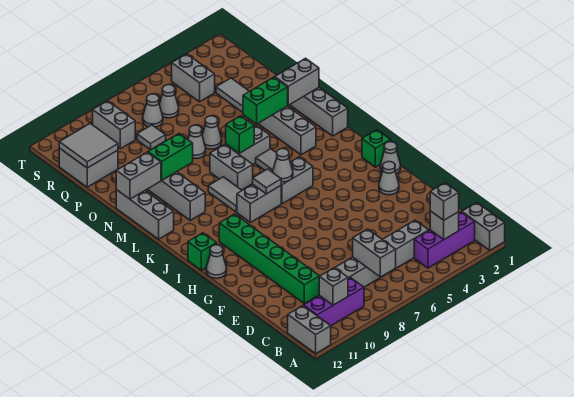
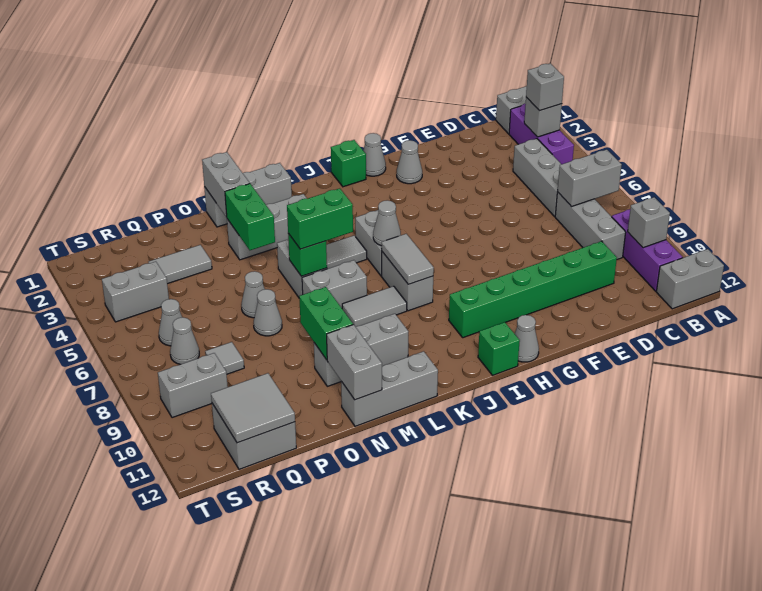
grey tile J7 level 2 -> grey tile J7:J8 level 2
none -> green brick L6:M6 level 3

